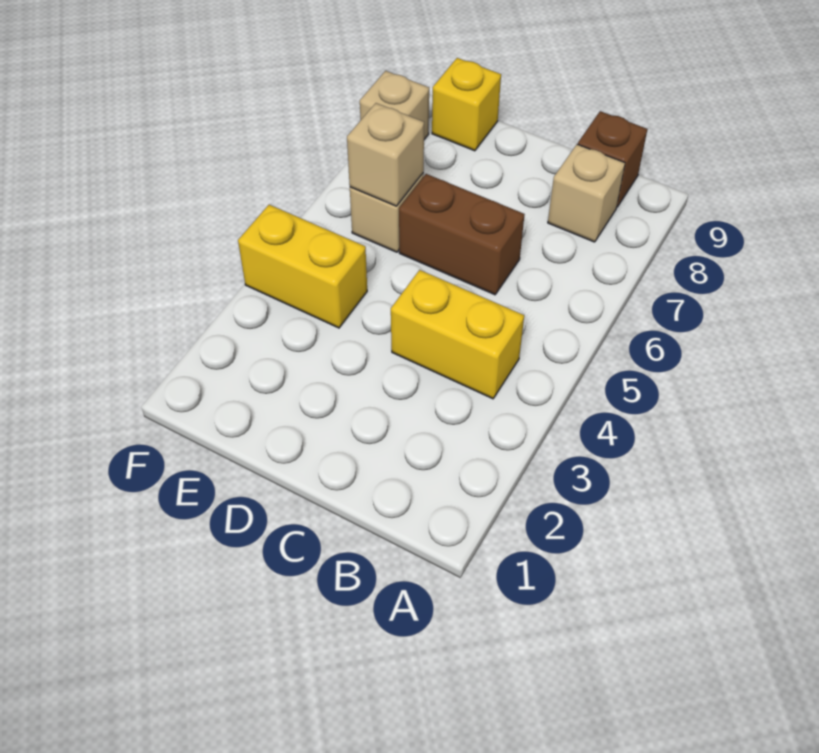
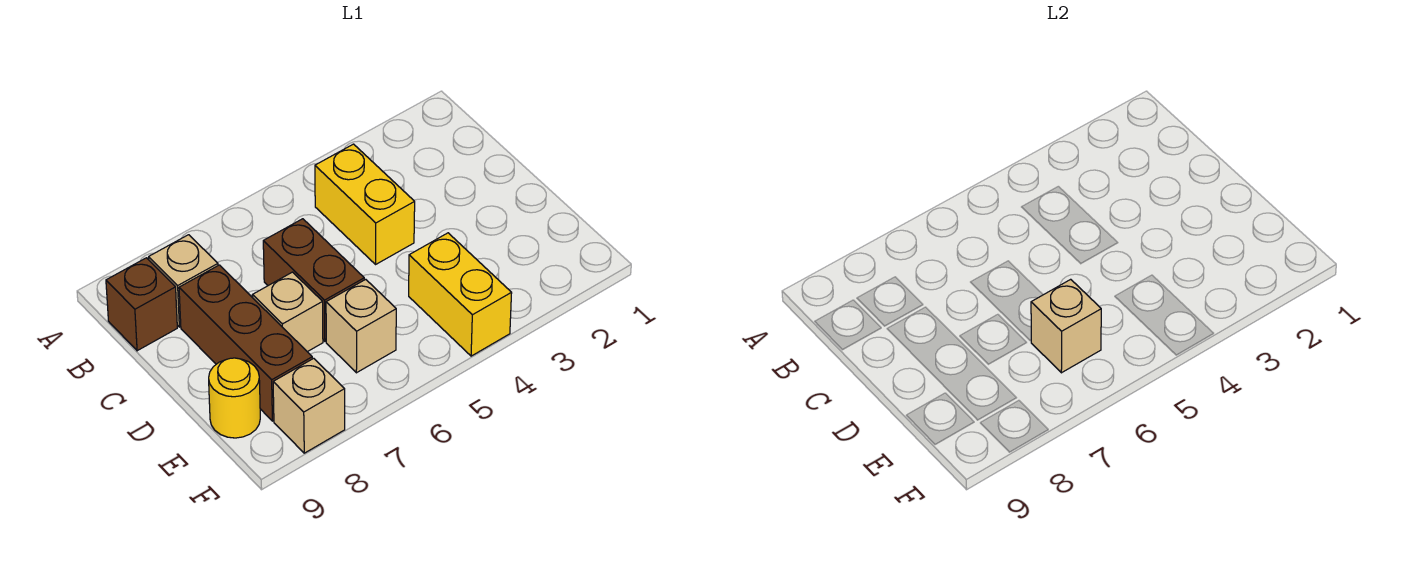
none -> brown brick C8:E8 level 1
none -> tan brick D7 level 1
yellow brick E9 level 1 -> yellow round brick E9 level 1

